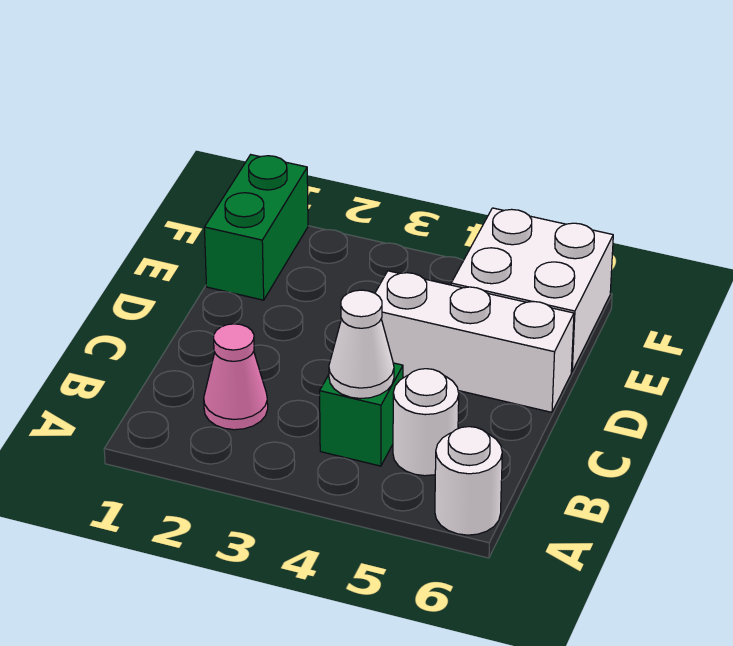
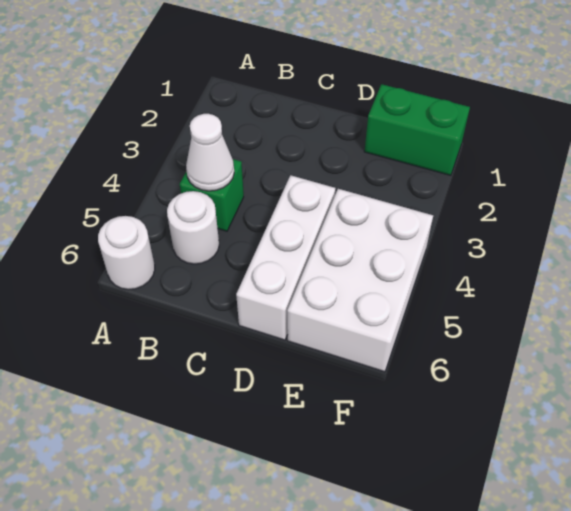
pink cone B2 level 1 -> none
white brick E5:F6 level 1 -> white brick E4:F6 level 1

